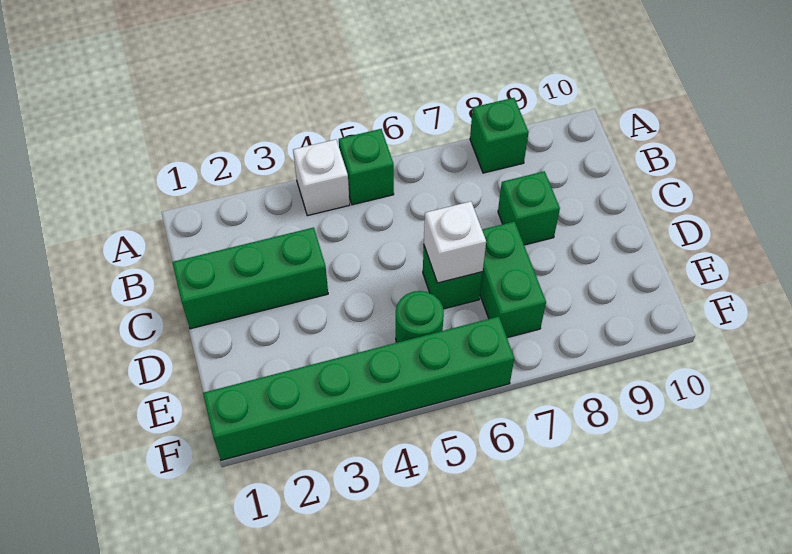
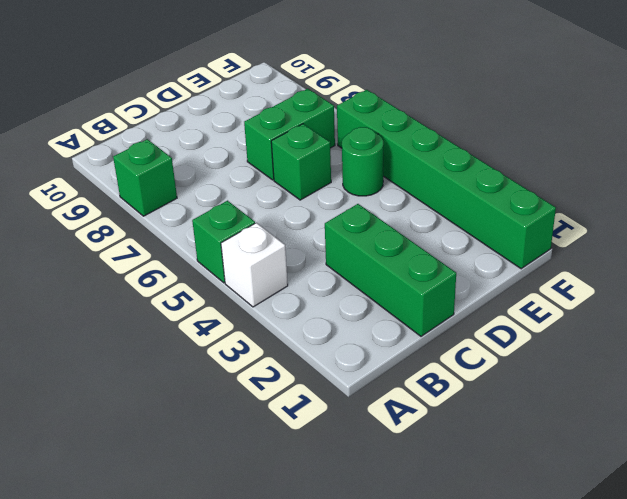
green brick C8 level 1 -> none
white brick D6 level 2 -> none

